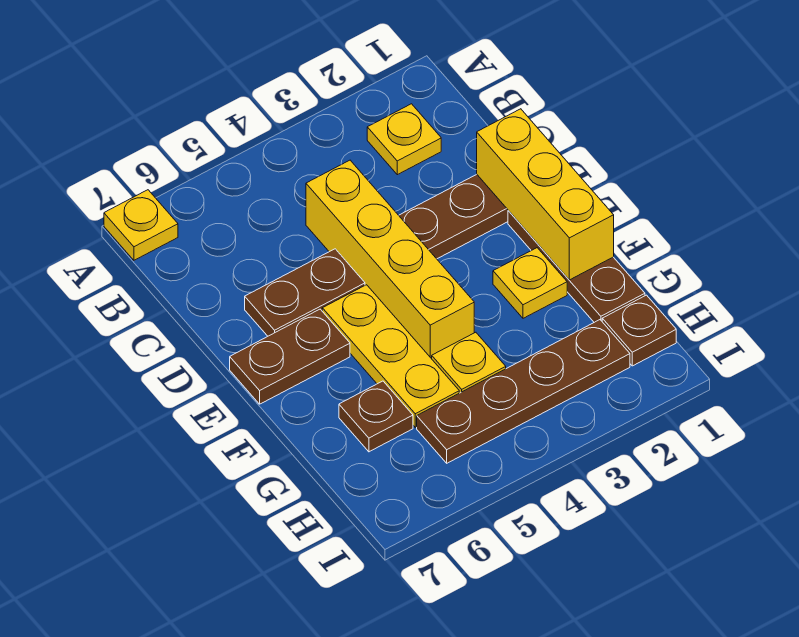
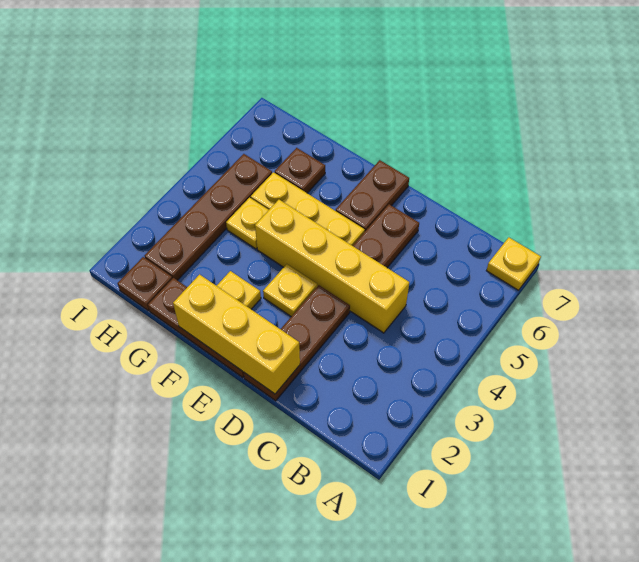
yellow plate B2 level 1 -> yellow plate E3 level 1

